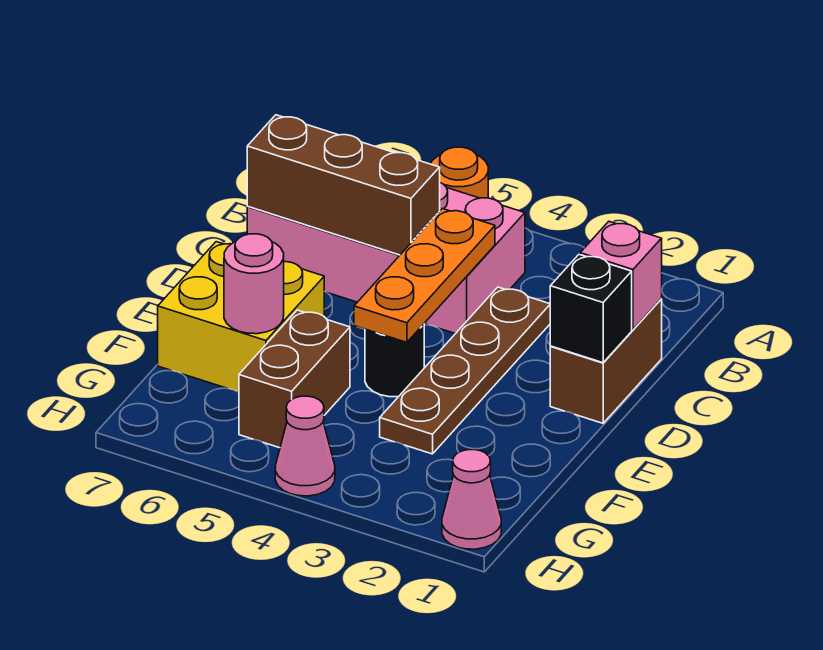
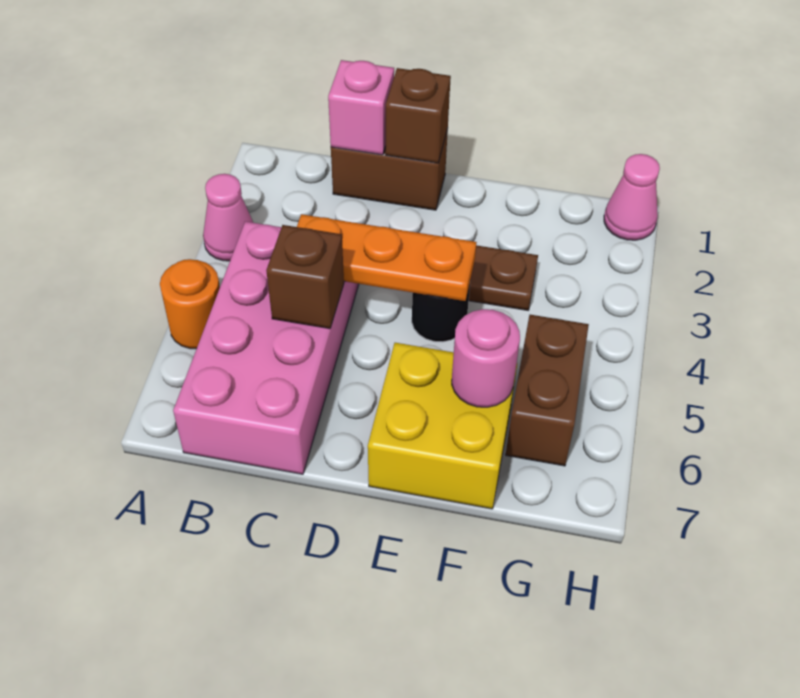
brown brick C5:C7 level 2 -> brown brick C5 level 2
black brick D1 level 2 -> brown brick D1 level 2
brown brick F5:G5 level 1 -> brown brick G5:G6 level 1
pink cone H4 level 1 -> pink cone A3 level 1

